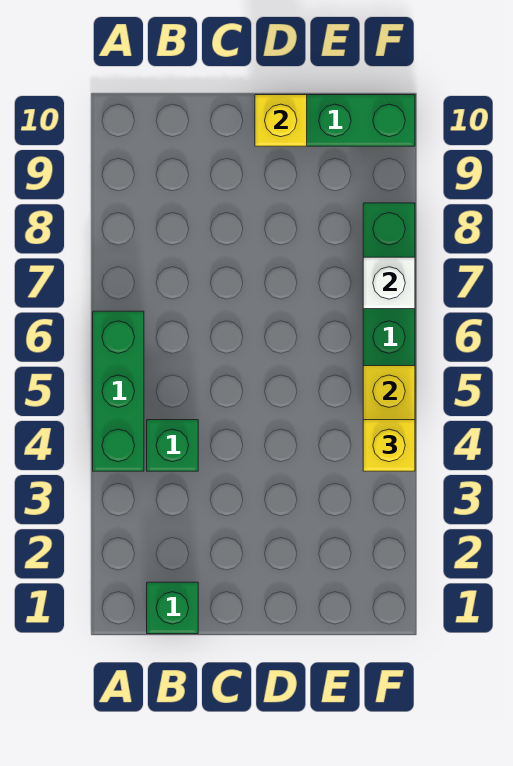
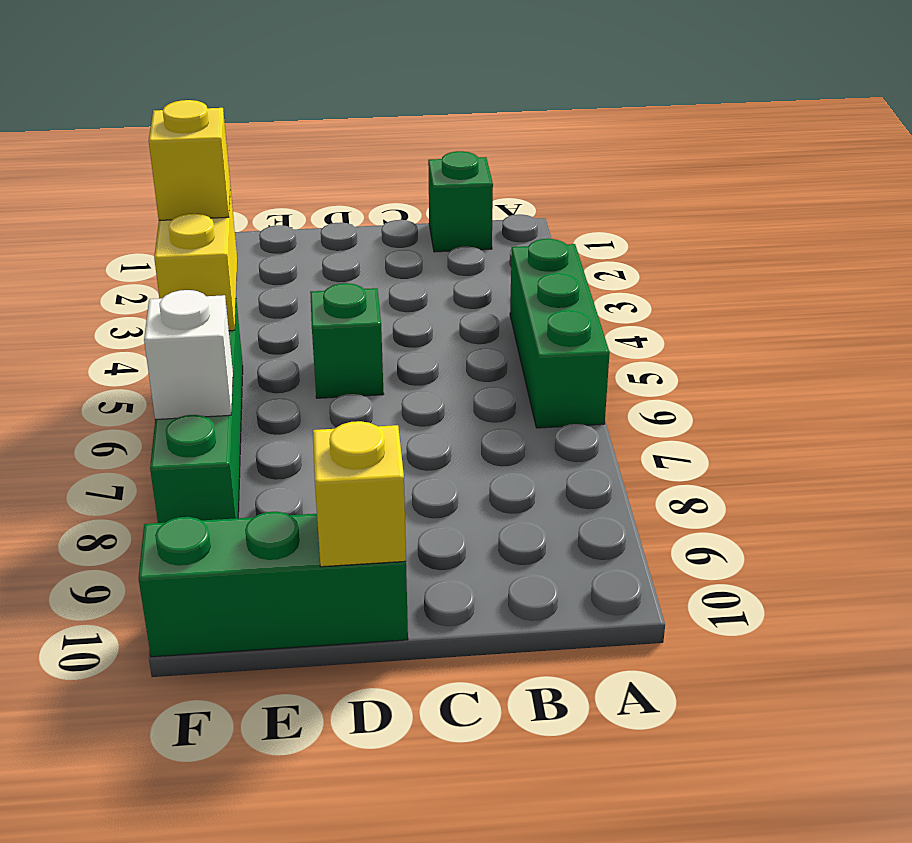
green brick B4 level 1 -> green brick D5 level 1

